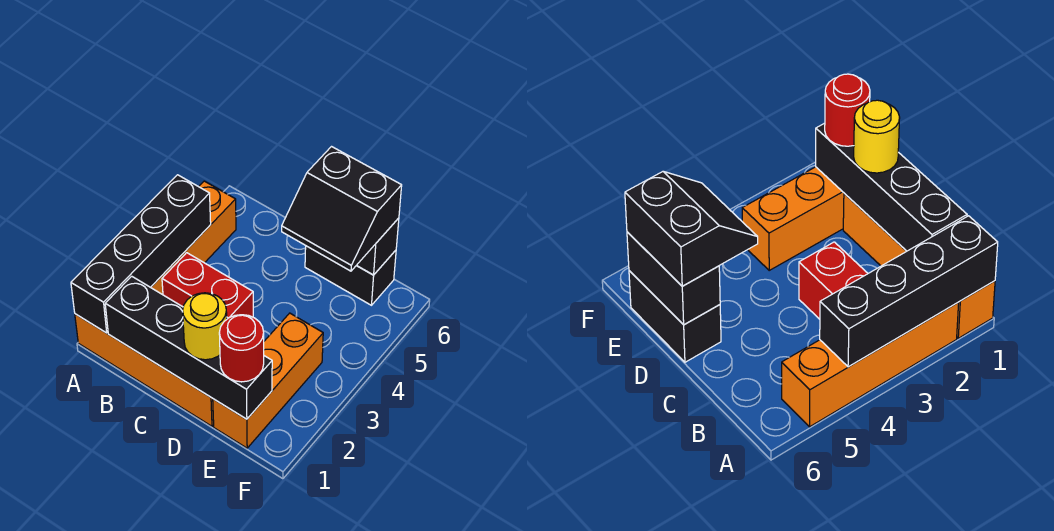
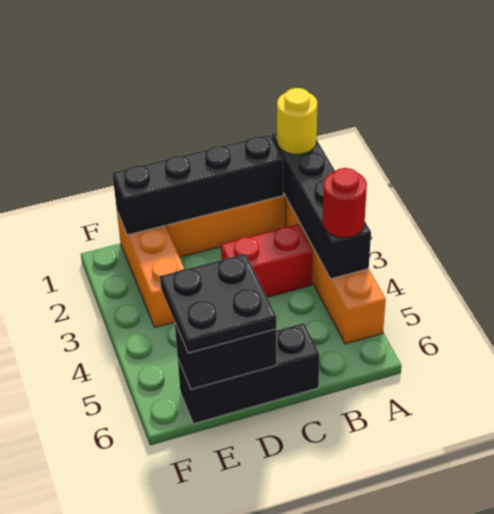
yellow round brick D1 level 3 -> yellow round brick A1 level 3
black slope D5:E6 level 3 top 6 -> black plate D5:E6 level 3
black brick D6:E6 level 1 -> black brick C6:E6 level 1
red round brick E1 level 3 -> red round brick A4 level 3

